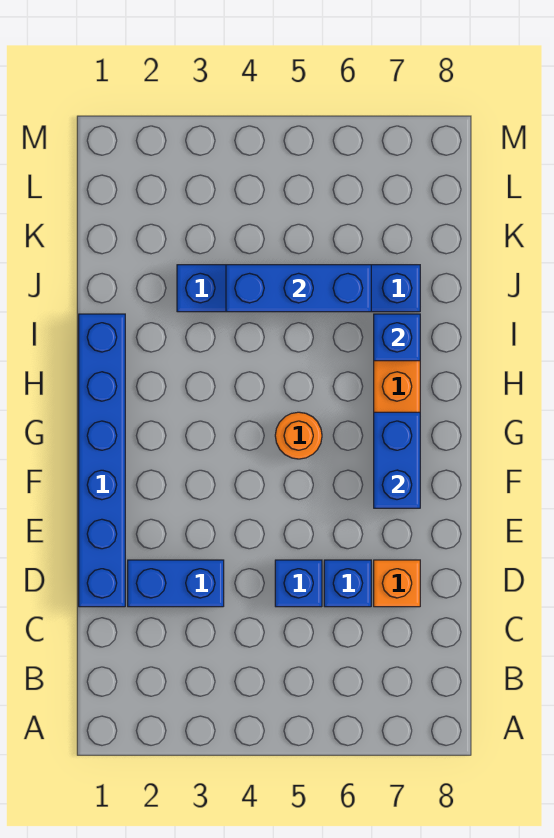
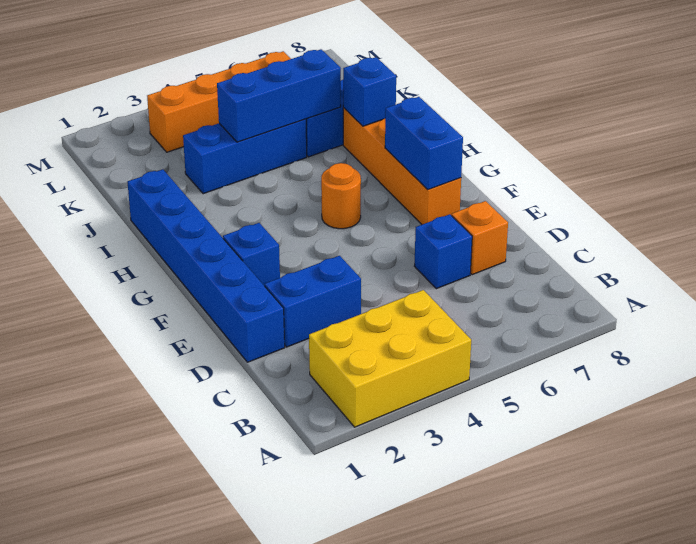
none -> yellow brick A2:B4 level 1
blue brick D5 level 1 -> blue brick F2 level 1
none -> orange brick L3:L6 level 1

